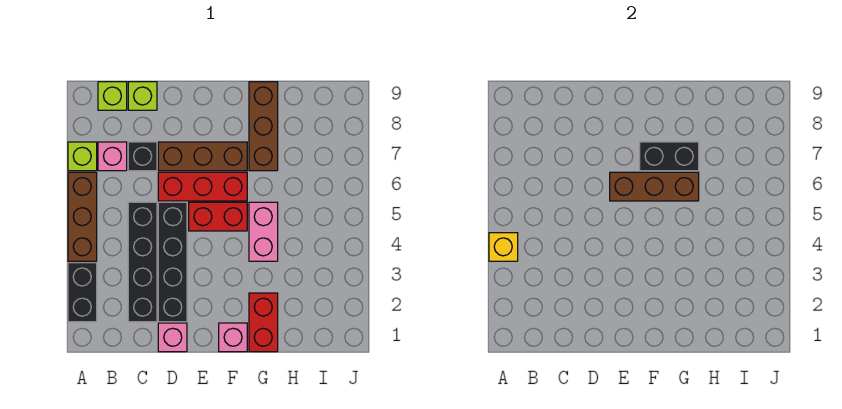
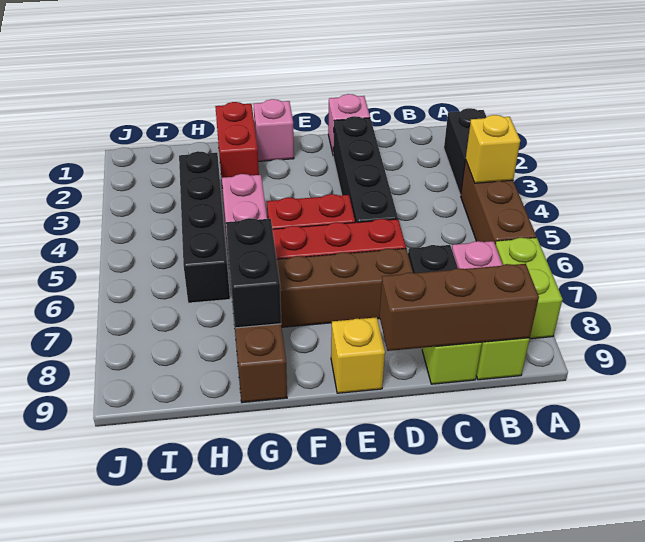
lime brick A7 level 1 -> lime brick A7:A8 level 1
black brick C2:C5 level 1 -> black brick H3:H6 level 1
brown brick E6:G6 level 2 -> brown brick B9:D9 level 2
none -> yellow brick E9 level 1
black brick F7:G7 level 2 -> black brick G7:G8 level 2

